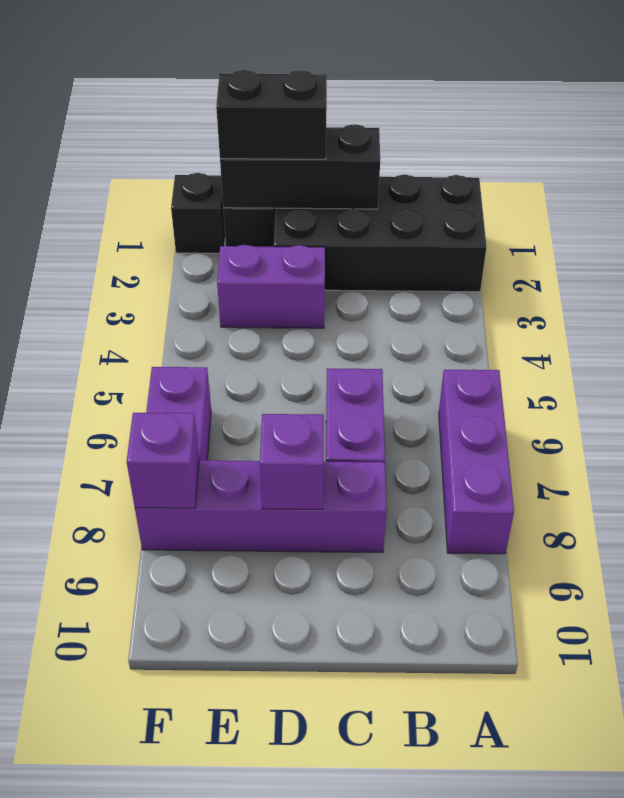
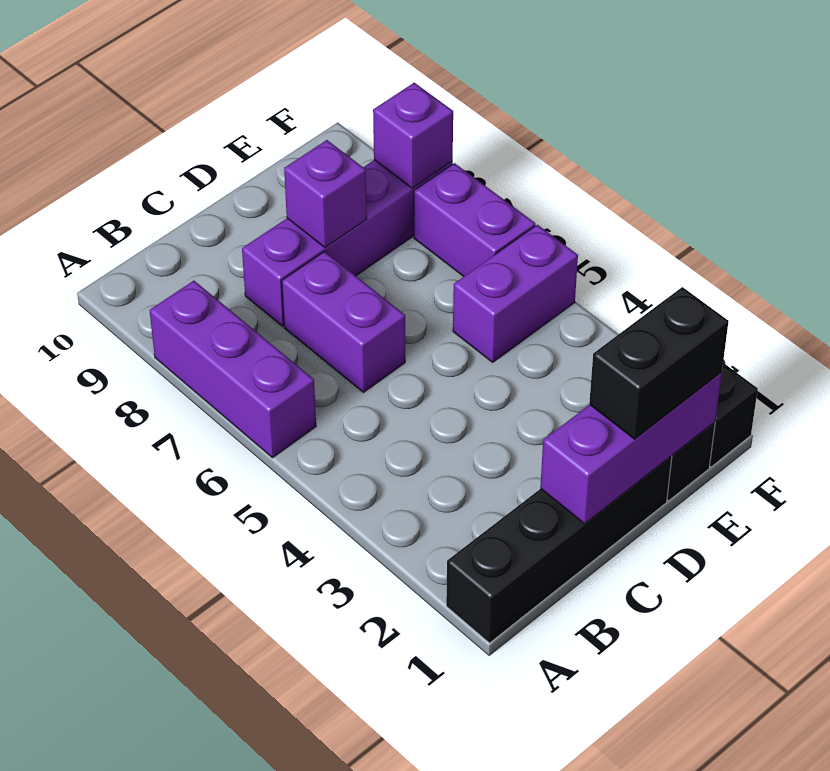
black brick A1:D2 level 1 -> black brick A1:D1 level 1
black brick C1:E1 level 2 -> purple brick C1:E1 level 2
purple brick D3:E3 level 1 -> purple brick E5:F5 level 1

